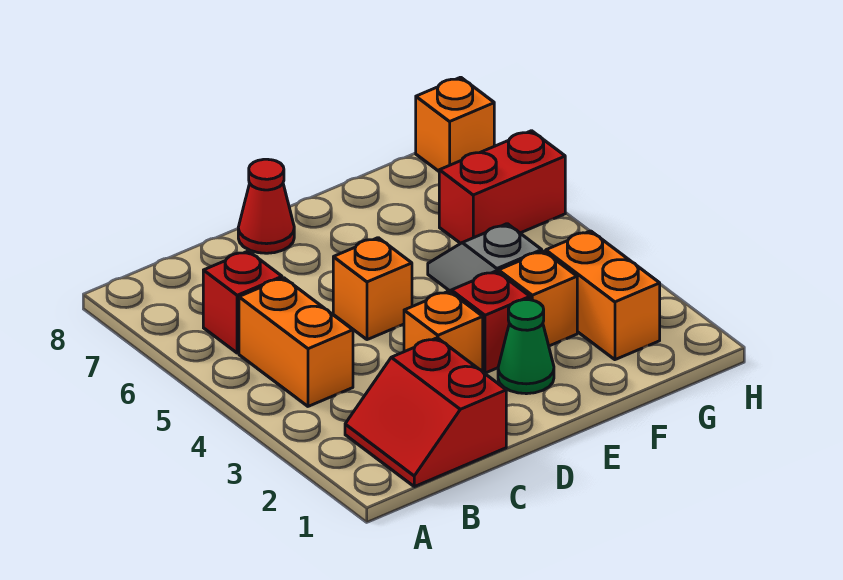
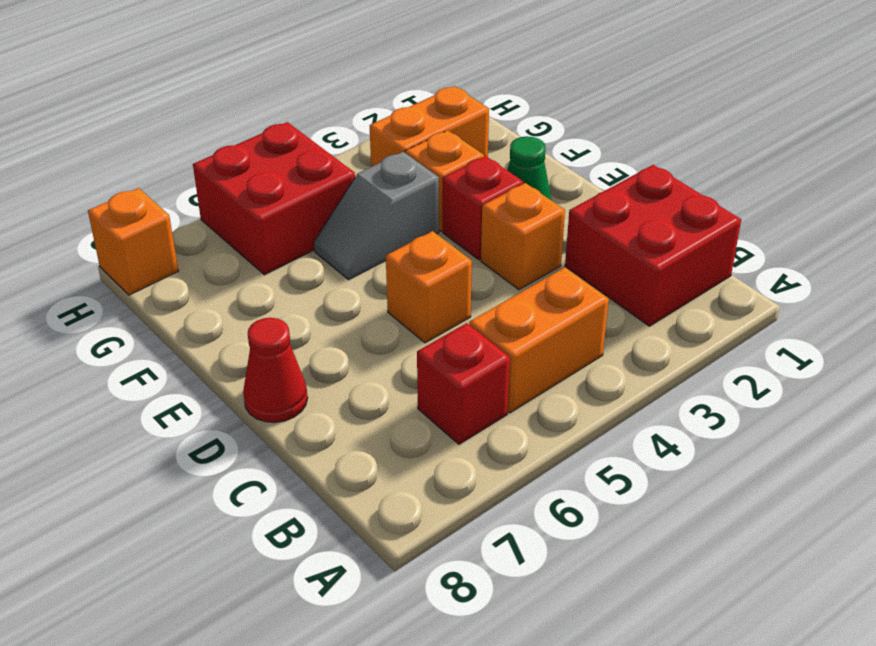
red slope B1:C2 level 1 top C -> red brick B1:C2 level 1
red brick G6:H6 level 1 -> red brick G5:H6 level 1

